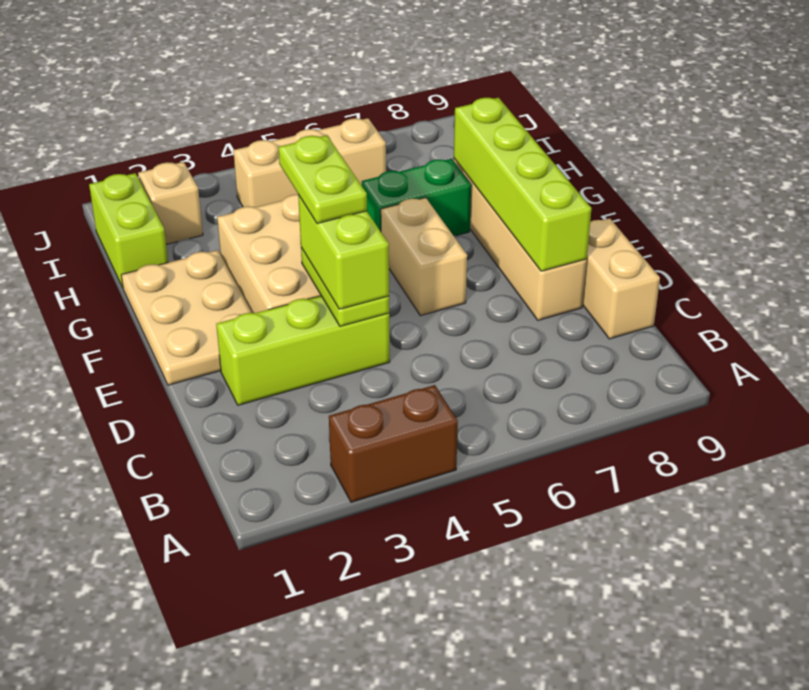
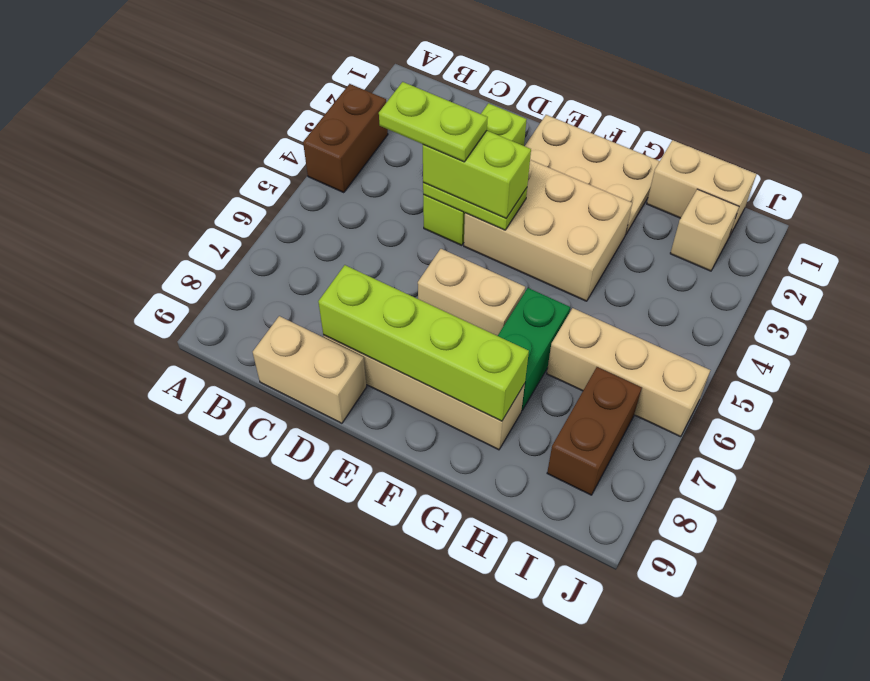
lime plate E4:F4 level 4 -> lime plate C4:D4 level 4
lime brick H1:I1 level 1 -> tan brick H1:I1 level 1
tan brick I4:I6 level 1 -> tan brick H6:J6 level 1
none -> brown brick I7:I8 level 1

